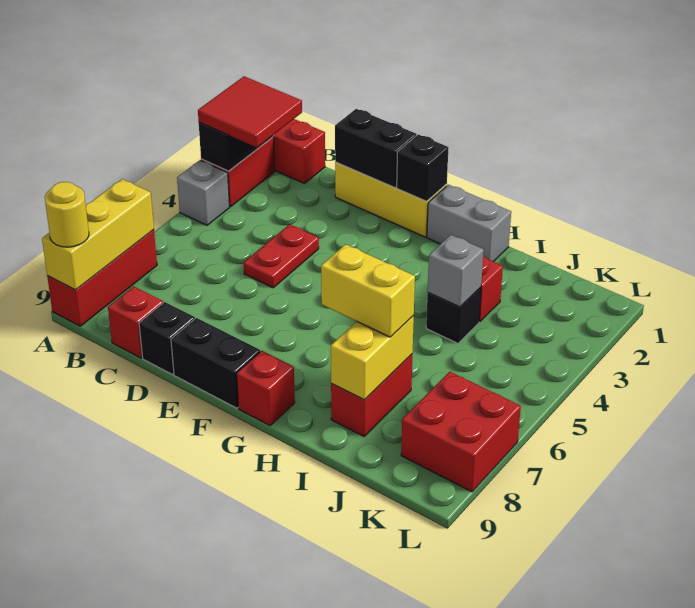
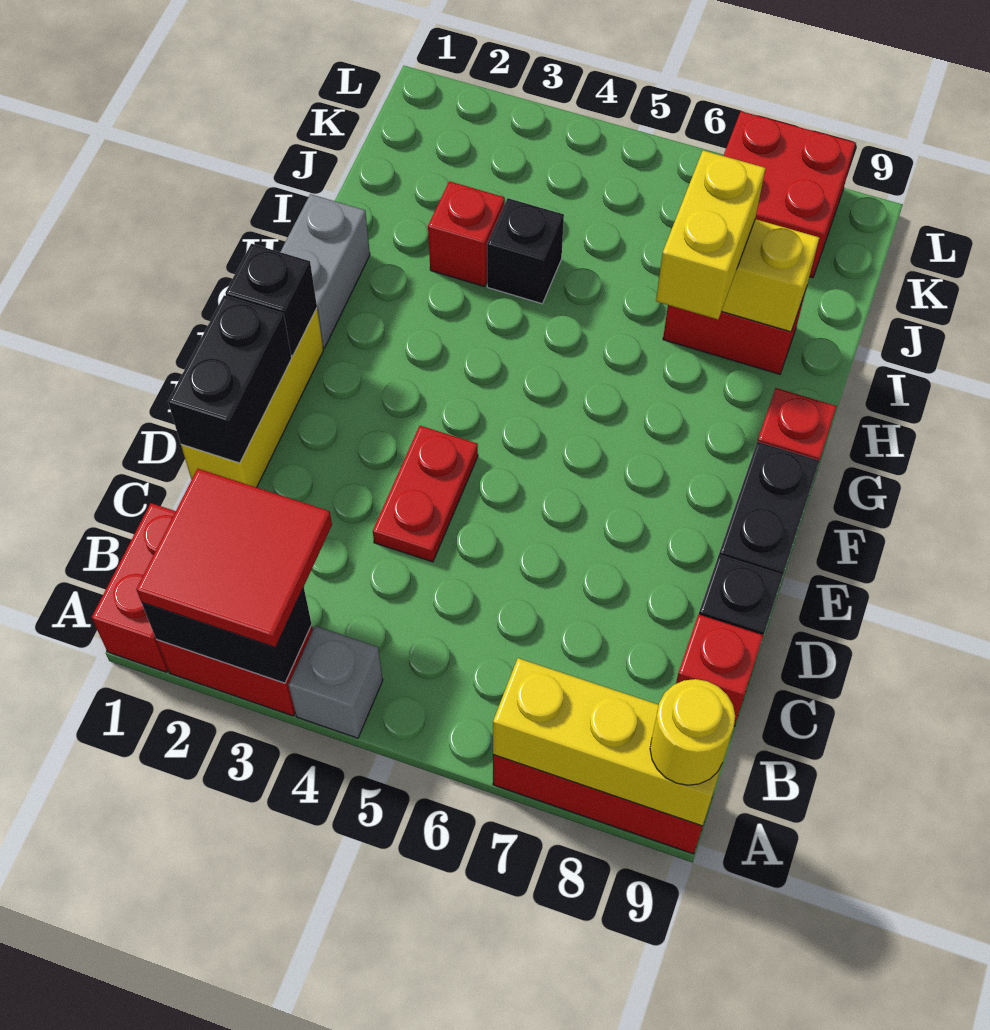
red plate D4:D5 level 1 -> red plate D4:E4 level 1
grey brick I4 level 2 -> none

